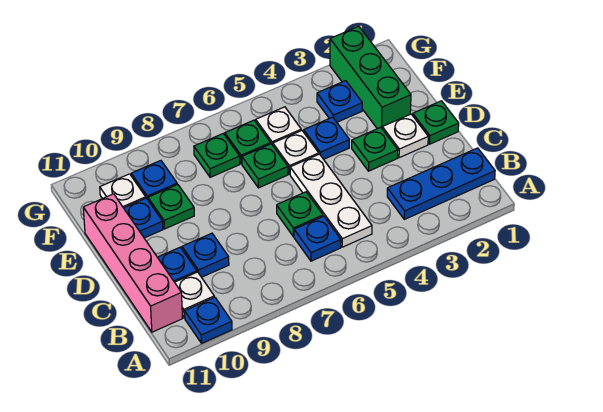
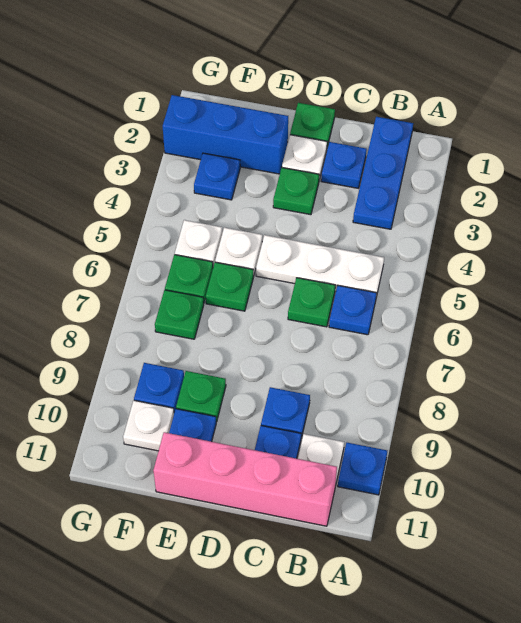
green brick E2:G2 level 1 -> blue brick E2:G2 level 1
blue plate E4 level 1 -> blue plate C2 level 1

